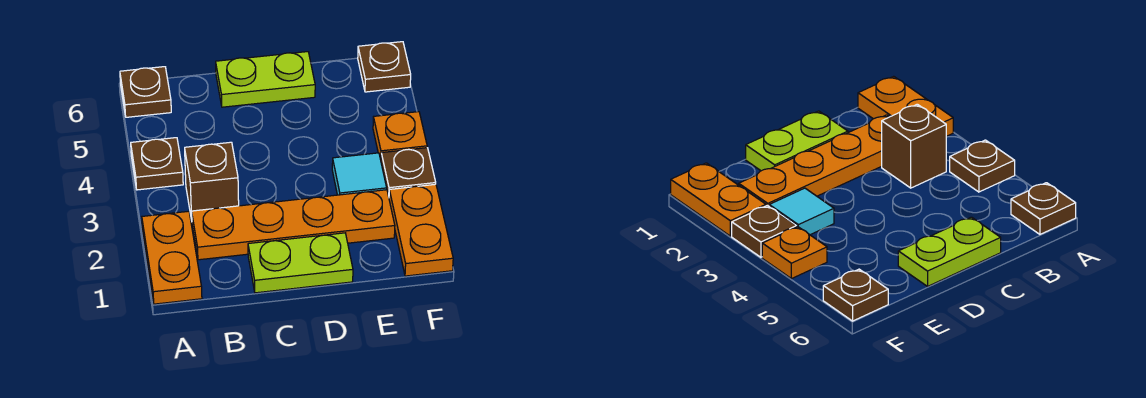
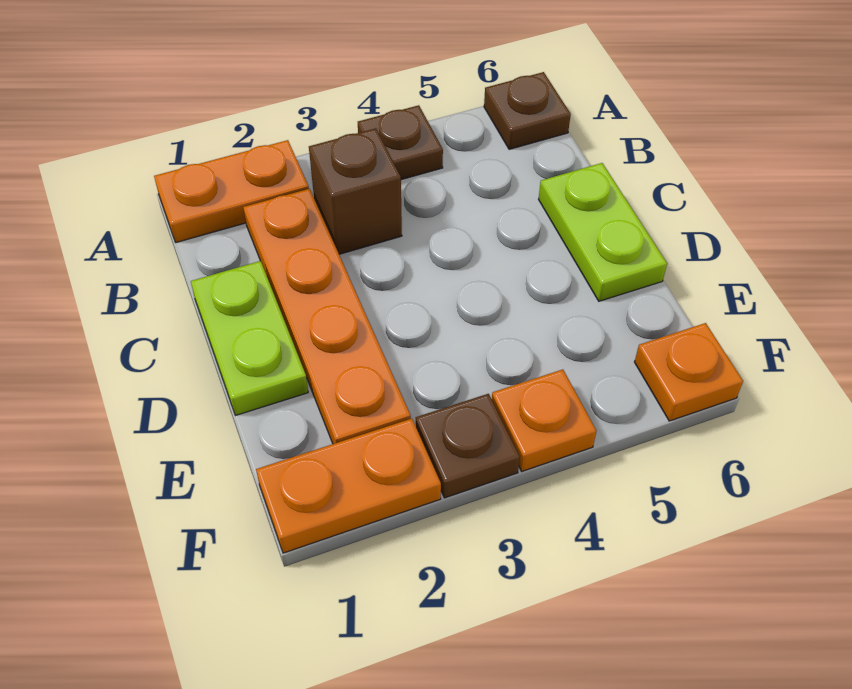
cyan tile E3 level 1 -> none
brown plate F6 level 1 -> orange plate F6 level 1

